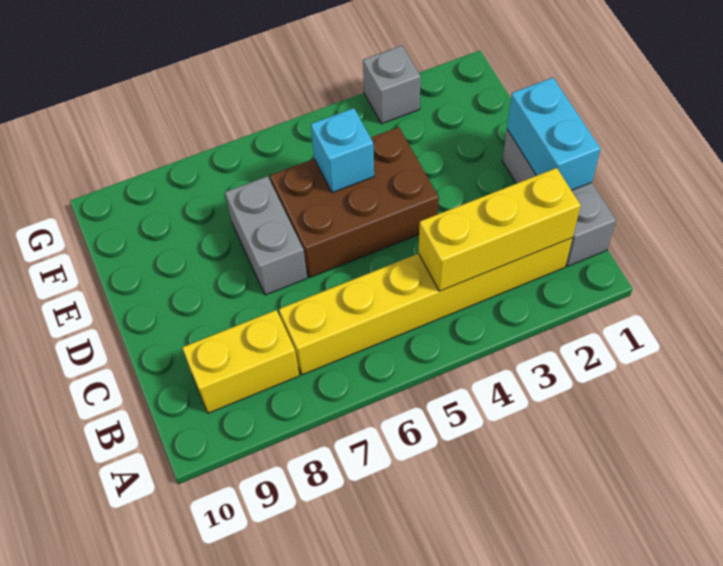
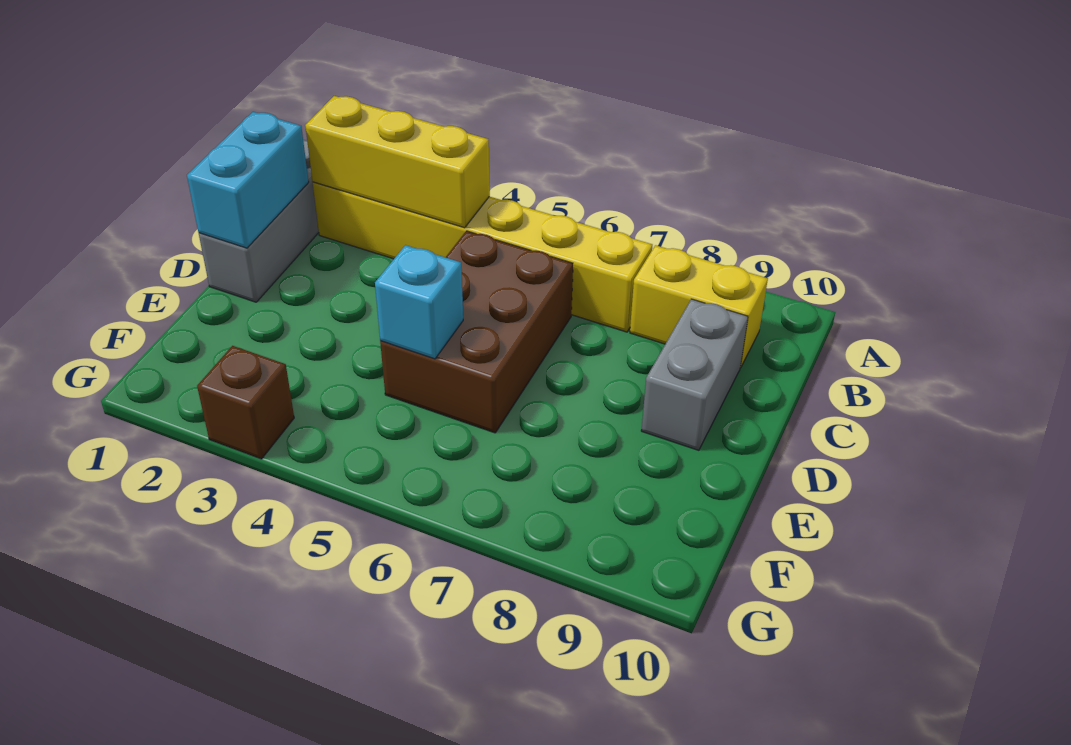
brown brick D4:E6 level 1 -> brown brick C5:E6 level 1
grey brick D7:E7 level 1 -> grey brick C9:D9 level 1
grey brick G3 level 1 -> brown brick G3 level 1

